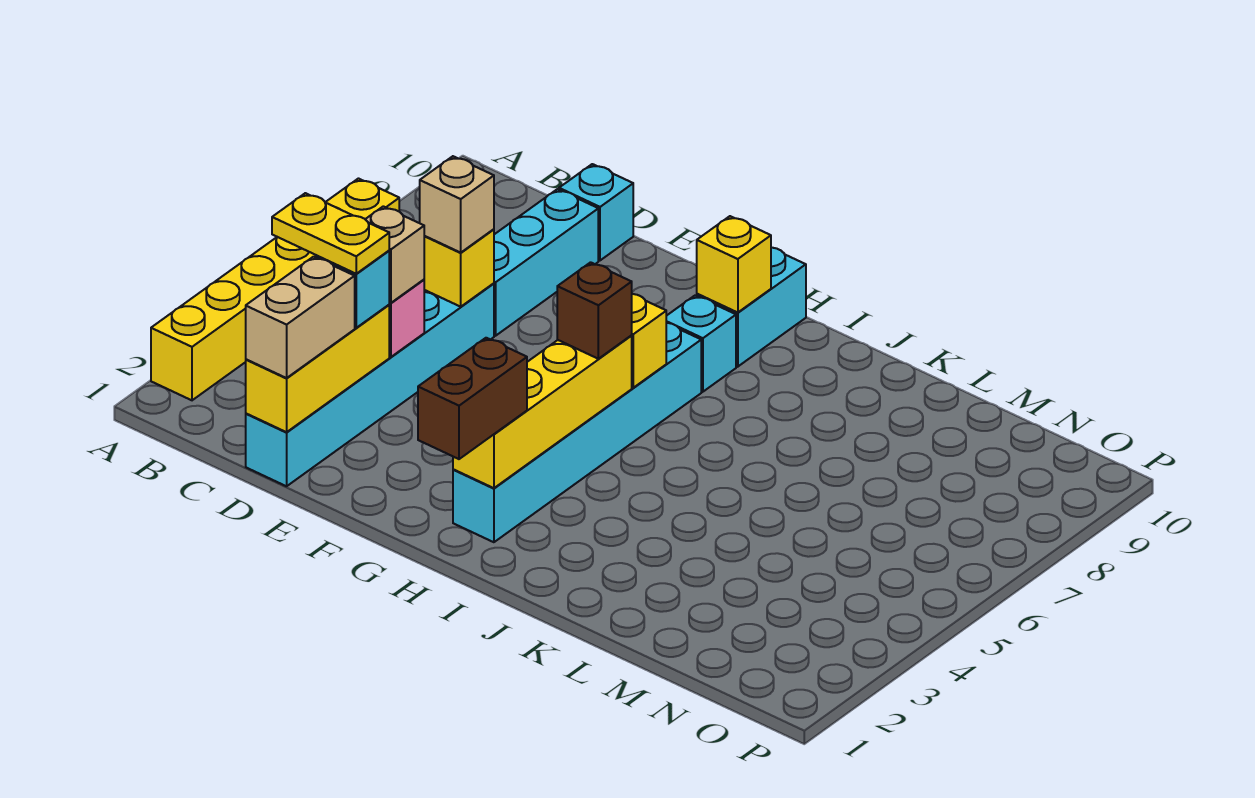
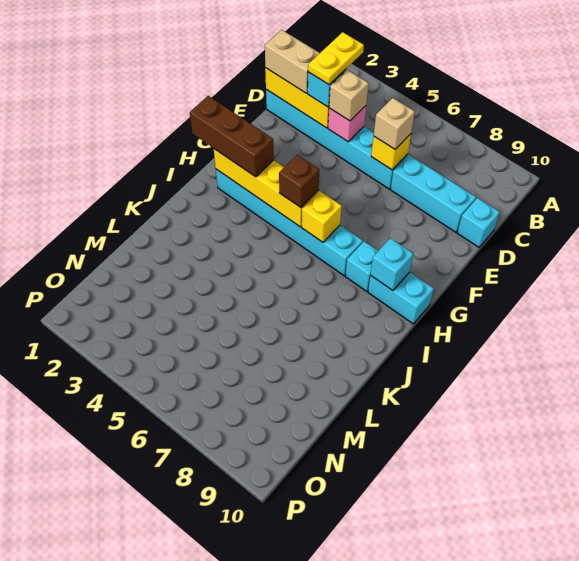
yellow brick A2:A7 level 1 -> none
brown brick H1:H2 level 3 -> brown brick H1:H3 level 3
yellow brick H9 level 2 -> cyan brick H9 level 2

